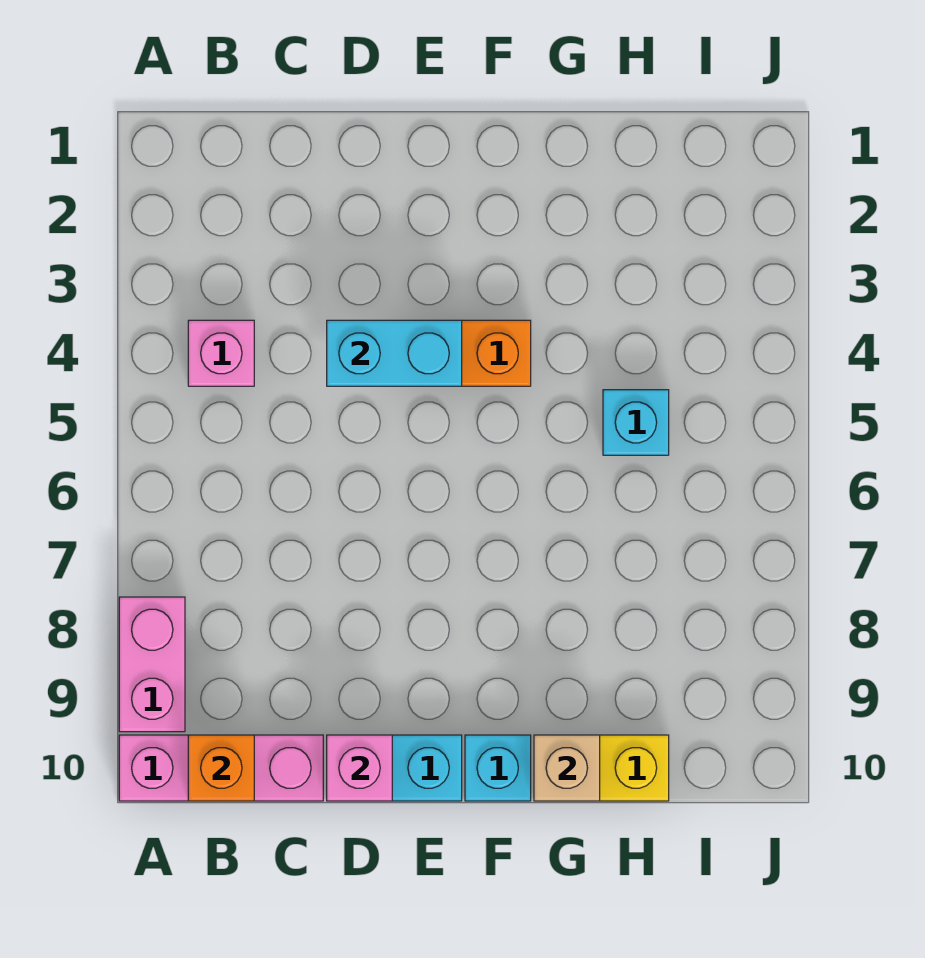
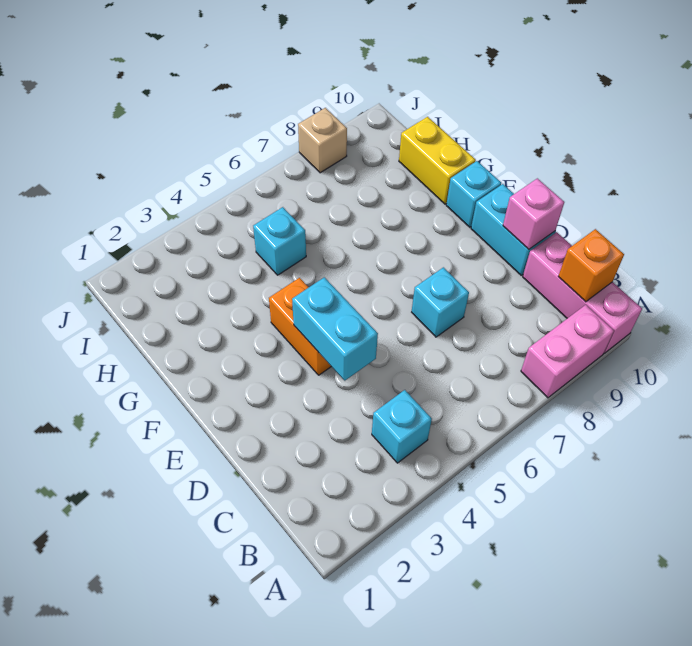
pink brick B4 level 1 -> cyan brick B4 level 1
none -> cyan brick D7 level 1
tan brick G10 level 2 -> tan brick J8 level 1

